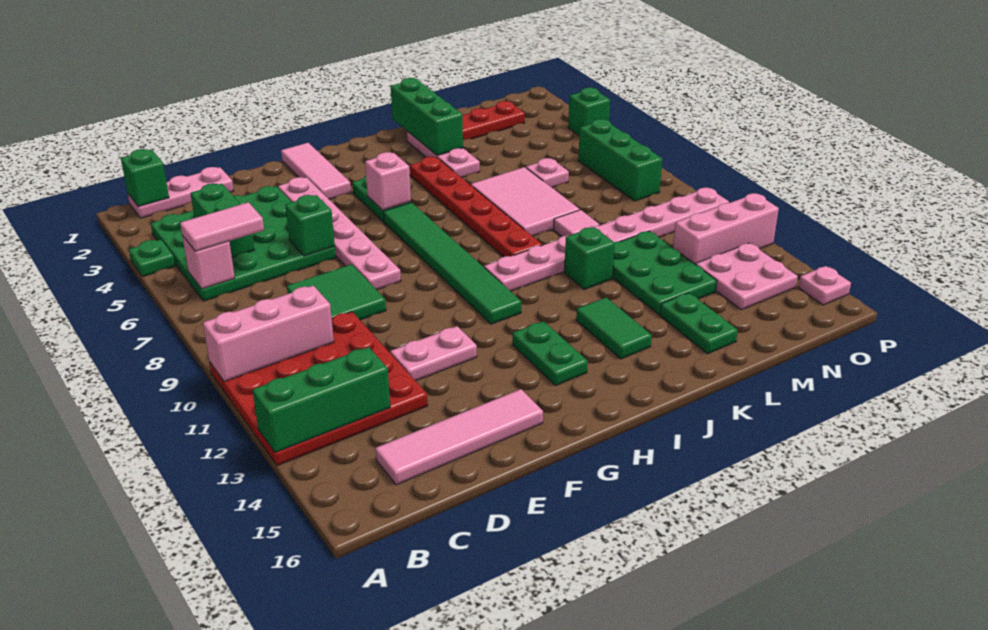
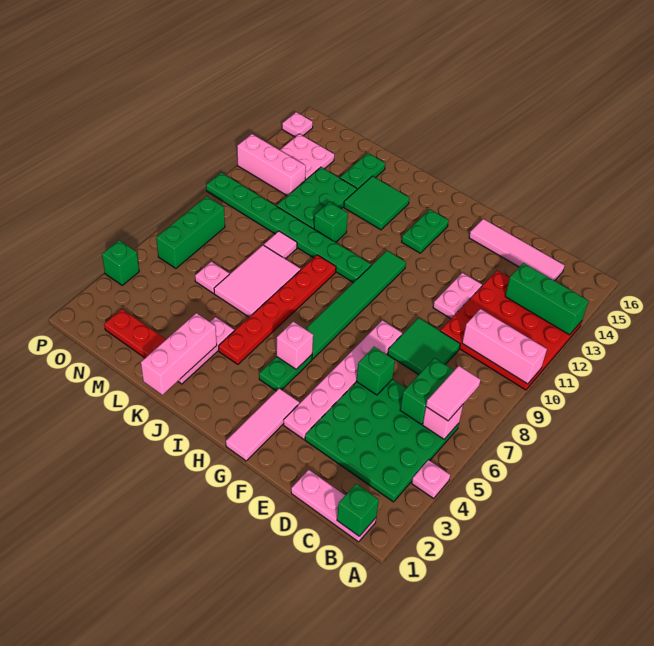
green plate A4 level 1 -> pink plate A4 level 1
pink tile B6:C6 level 3 -> pink tile B6:B7 level 3
green brick C4:C5 level 2 -> green brick C6:C7 level 2
pink plate E12:F12 level 1 -> pink plate E11:E12 level 1
pink plate I10:P10 level 1 -> green plate I10:P10 level 1
green tile J13:J14 level 1 -> green tile J13:K14 level 1
green brick K1:K3 level 2 -> pink brick K1:K3 level 2

